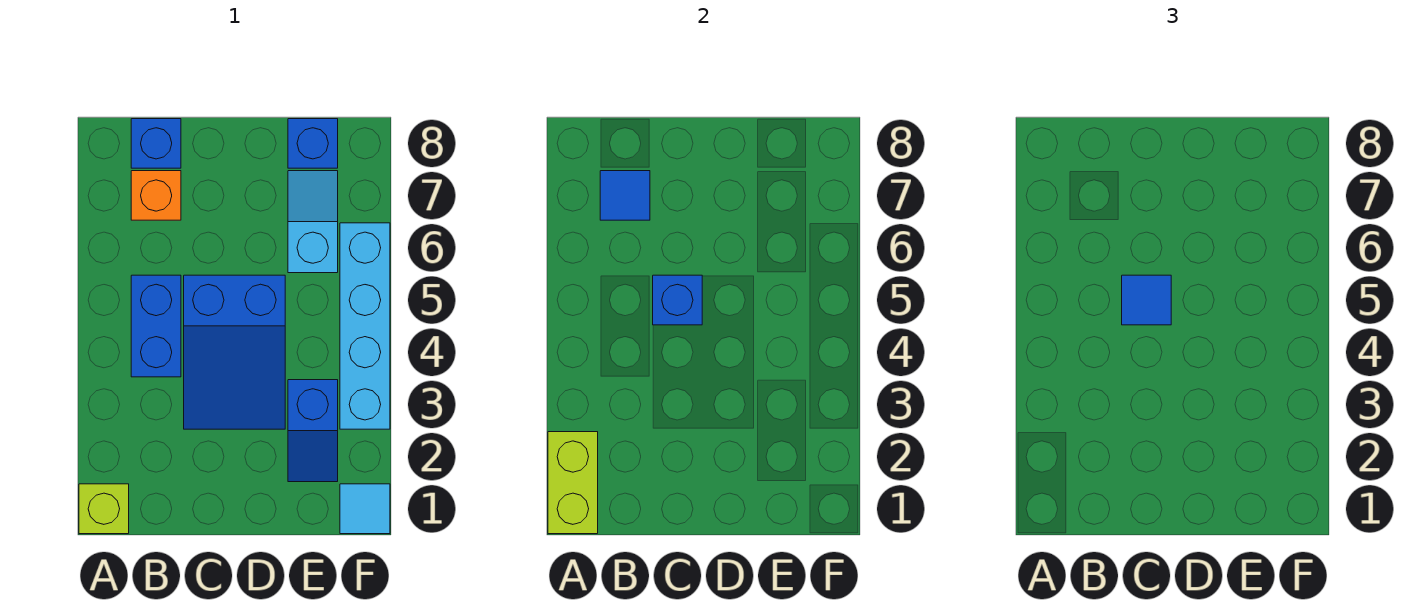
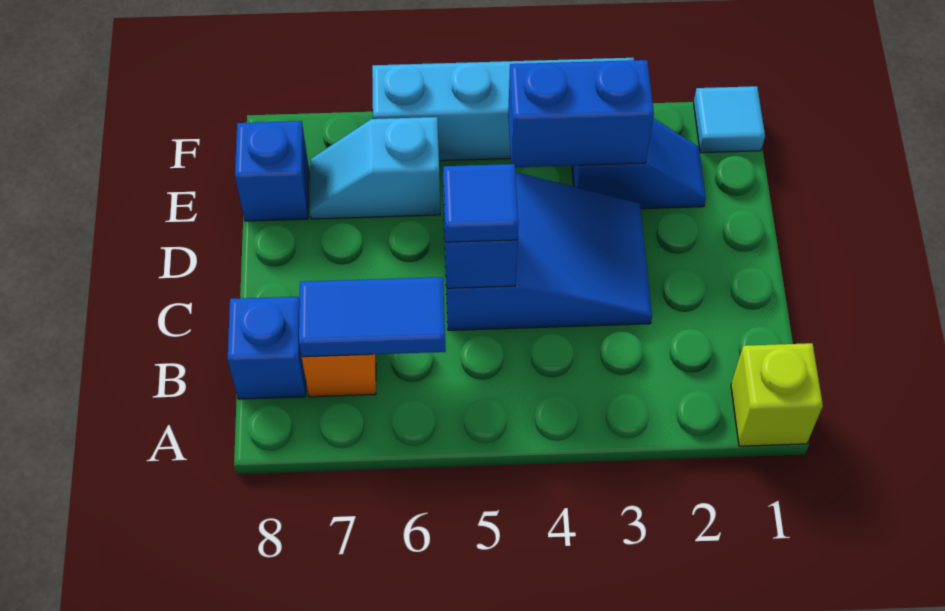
lime brick A1:A2 level 2 -> none
blue brick B4:B5 level 1 -> blue brick E3:E4 level 2
blue tile B7 level 2 -> blue tile B6:B7 level 2

